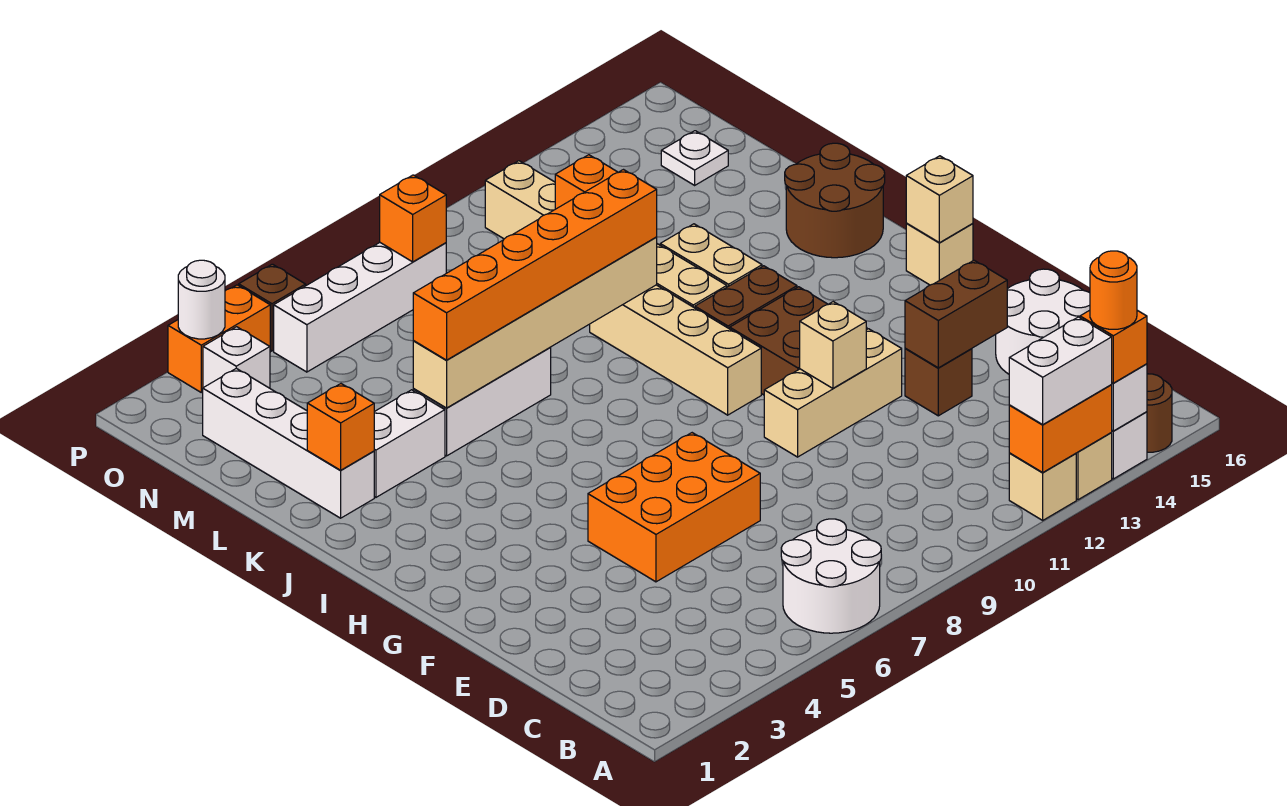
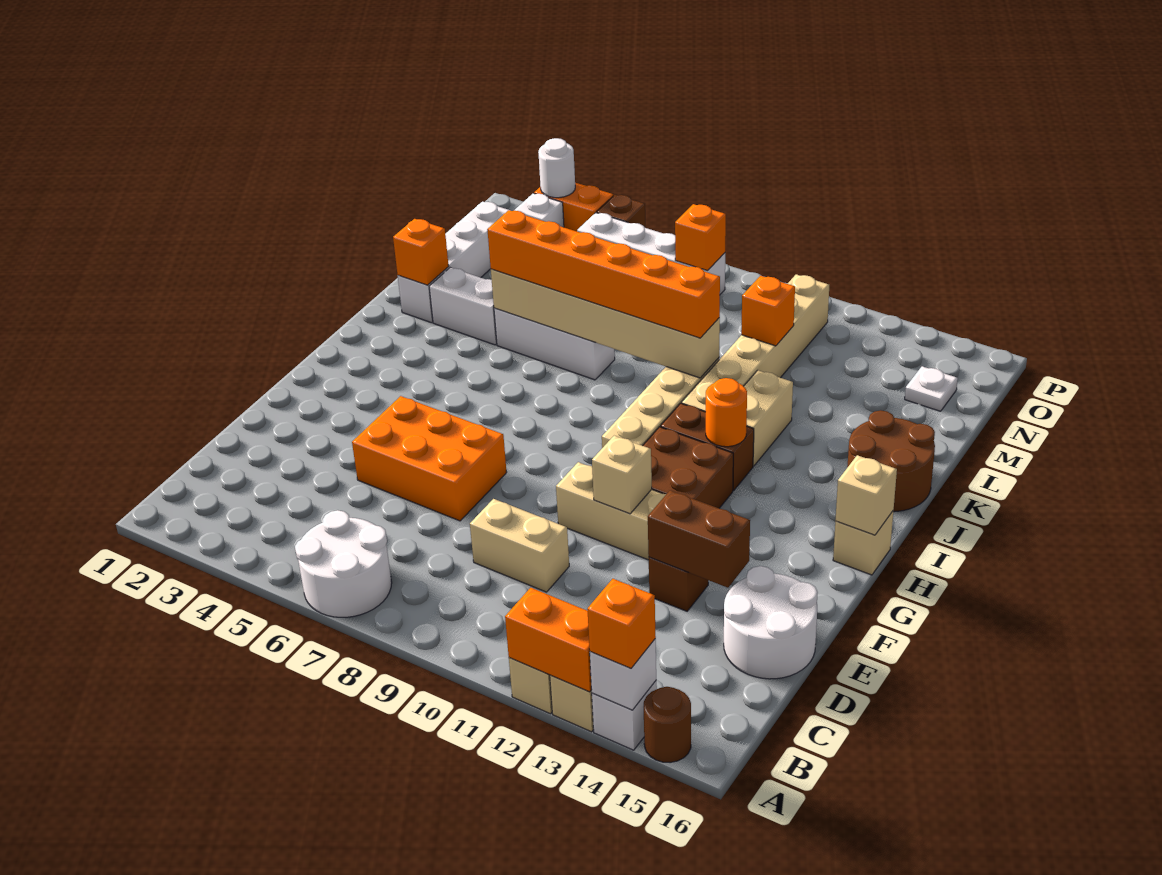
white brick A12:A13 level 3 -> none
orange round brick A14 level 4 -> orange round brick I12 level 2
none -> tan brick D9:D10 level 1

